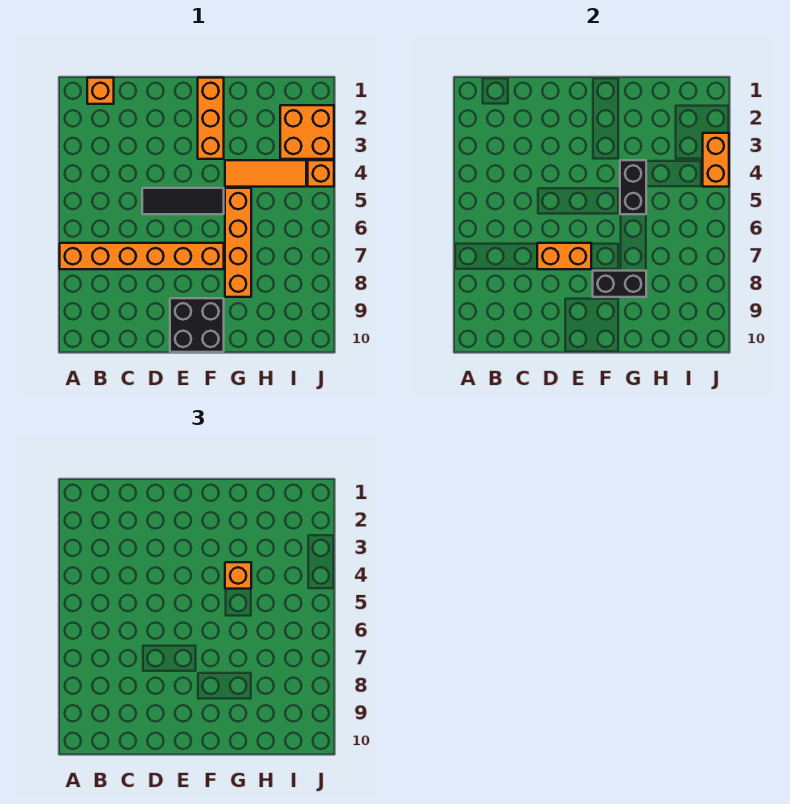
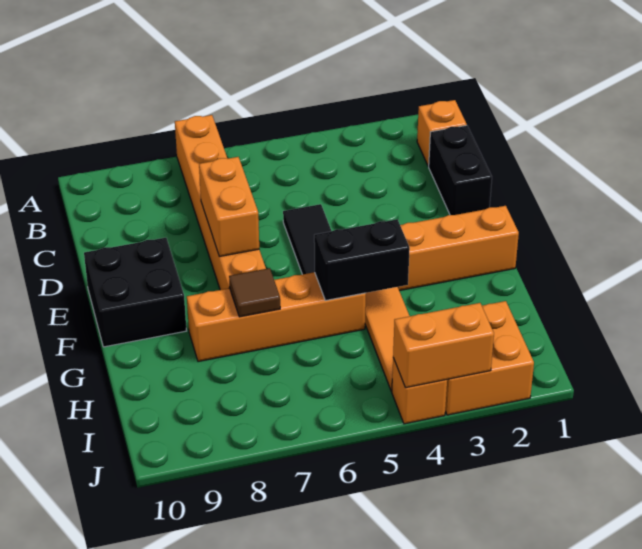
black brick F8:G8 level 2 -> black brick C1:D1 level 1
orange brick G4 level 3 -> none
none -> brown tile G7 level 2

